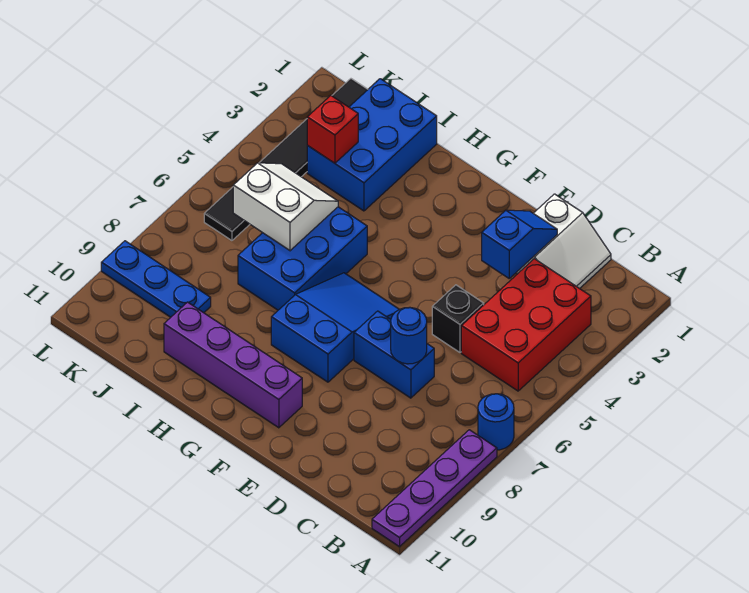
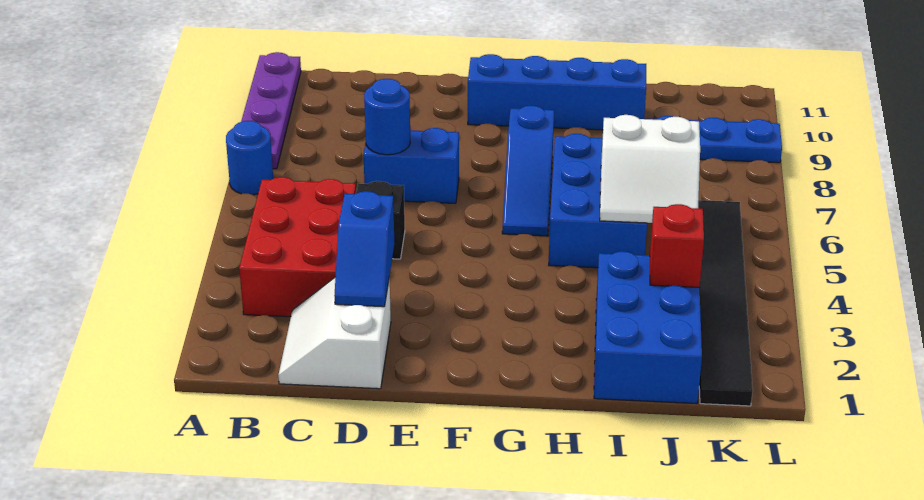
blue slope F6:G8 level 1 top 8 -> blue slope G6:G8 level 1 top 8
purple brick F10:I10 level 1 -> blue brick F10:I10 level 1

